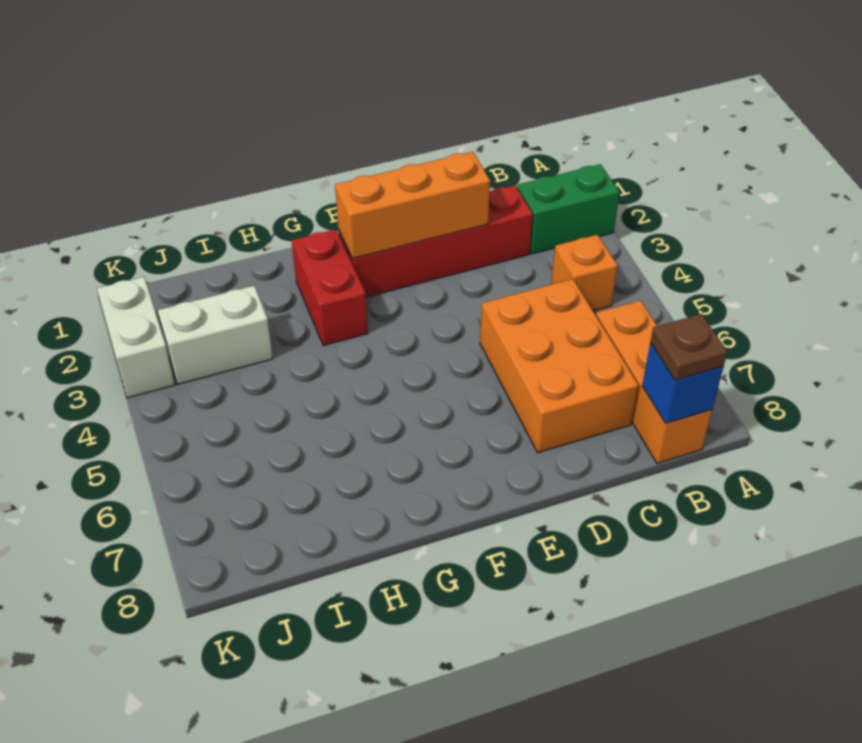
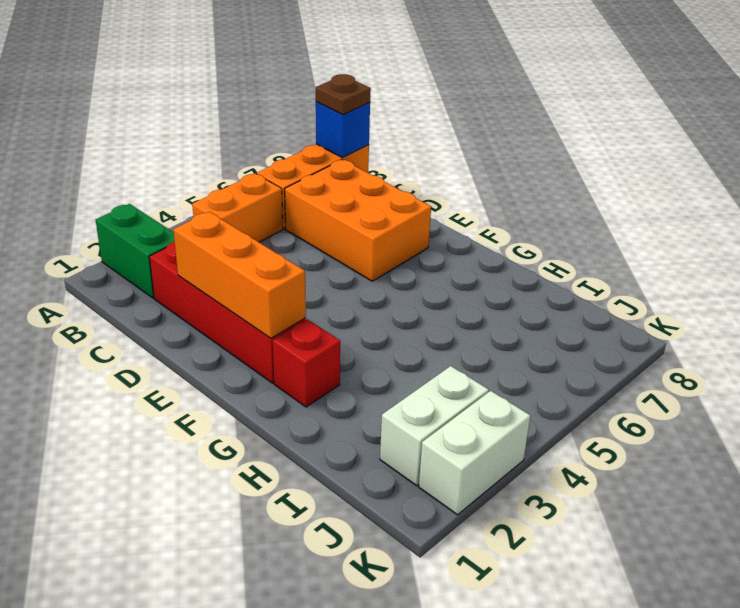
orange brick B4 level 1 -> orange brick B4:B5 level 1
orange brick C5:D7 level 1 -> orange brick C6:E7 level 1
red brick G2:G3 level 1 -> red brick G2 level 1
white brick I3:J3 level 1 -> white brick J2:J3 level 1

